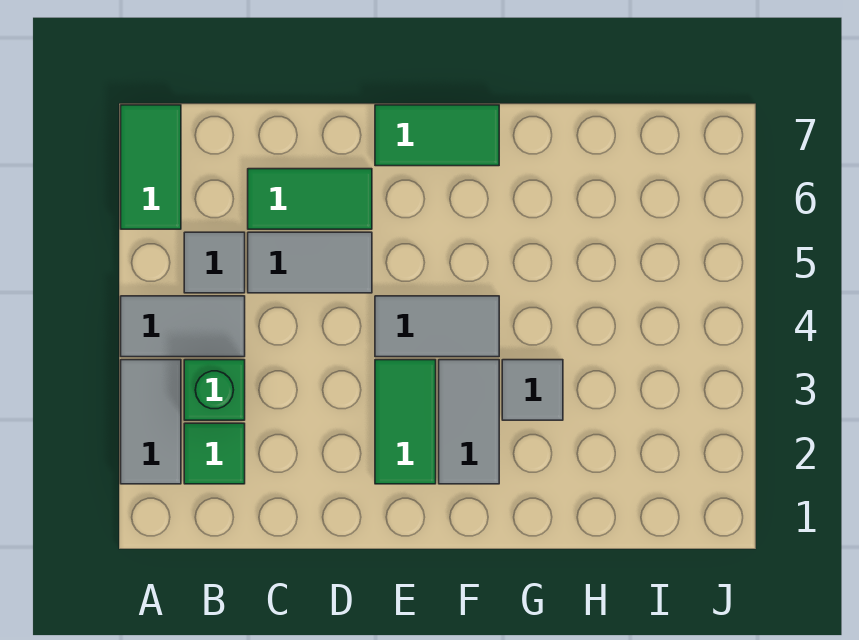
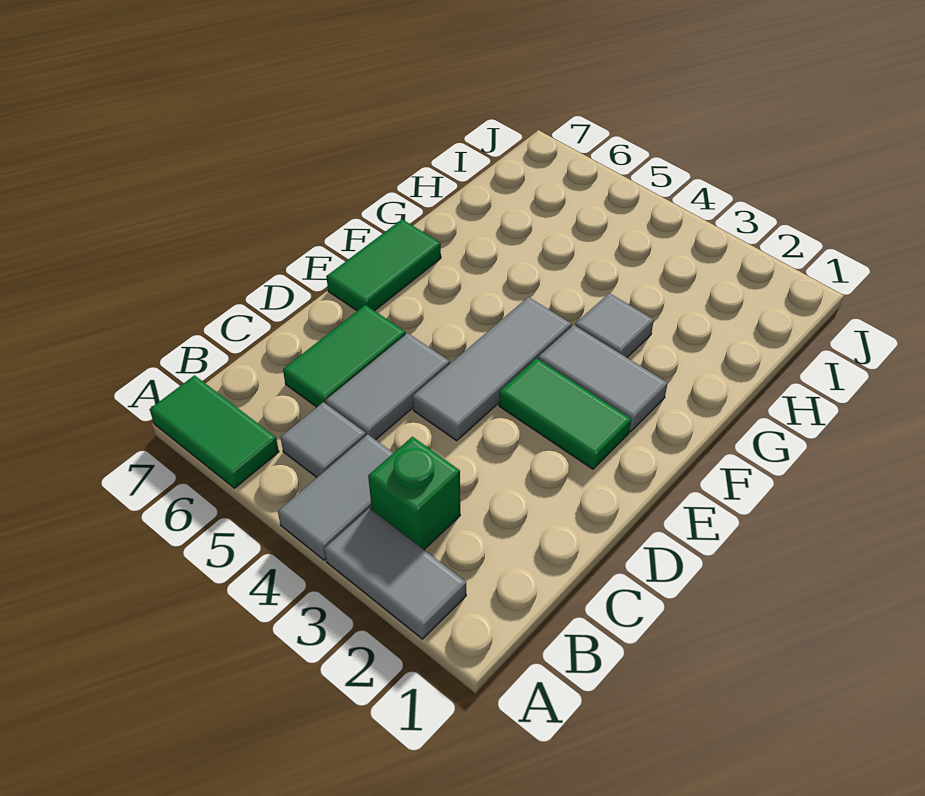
green tile B2 level 1 -> none
grey tile E4:F4 level 1 -> grey tile D4:F4 level 1

